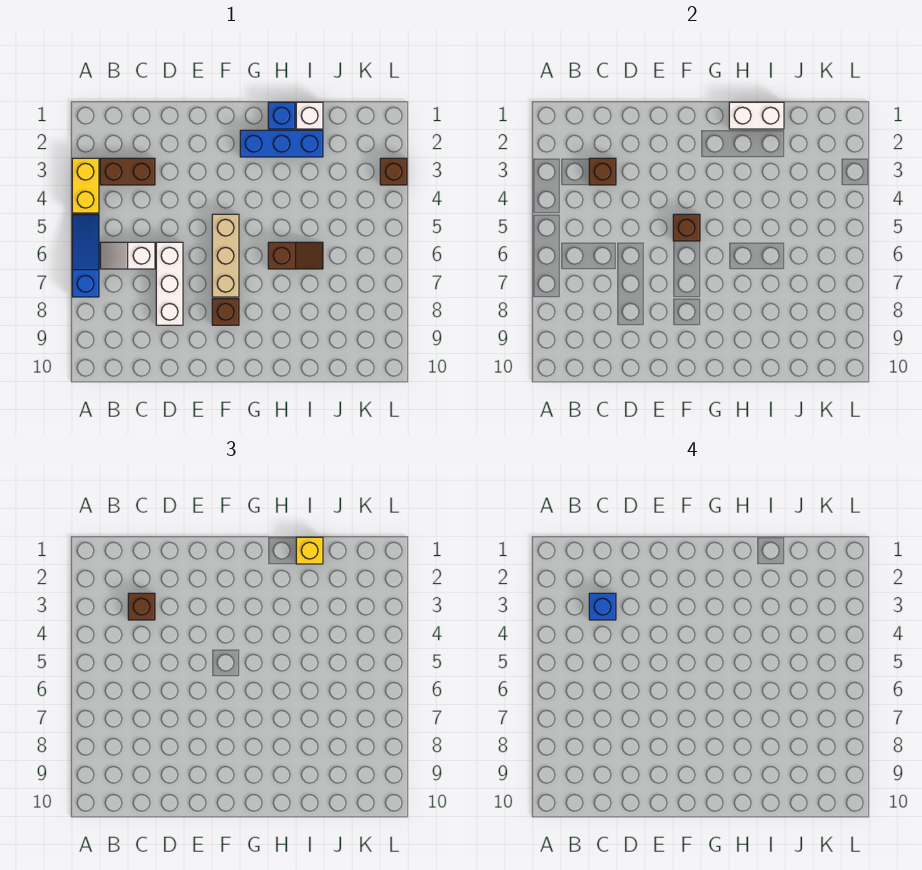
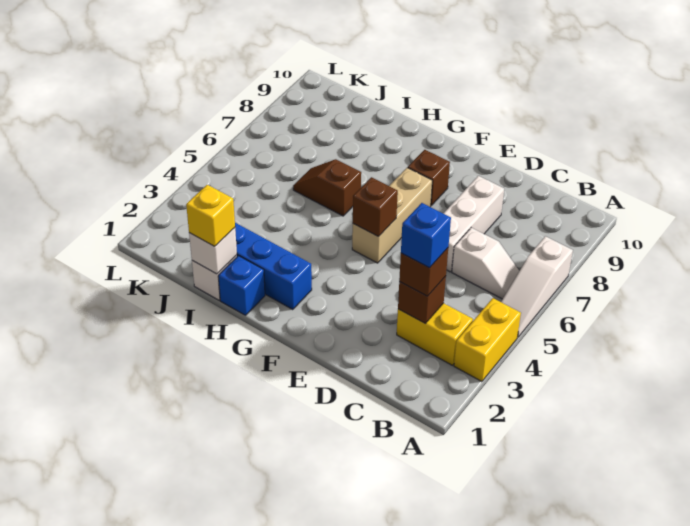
blue slope A5:A7 level 1 top 7 -> white slope A5:A7 level 1 top 7
brown brick B3:C3 level 1 -> yellow brick B3:C3 level 1
white brick H1:I1 level 2 -> white brick I1 level 2
brown brick L3 level 1 -> none

